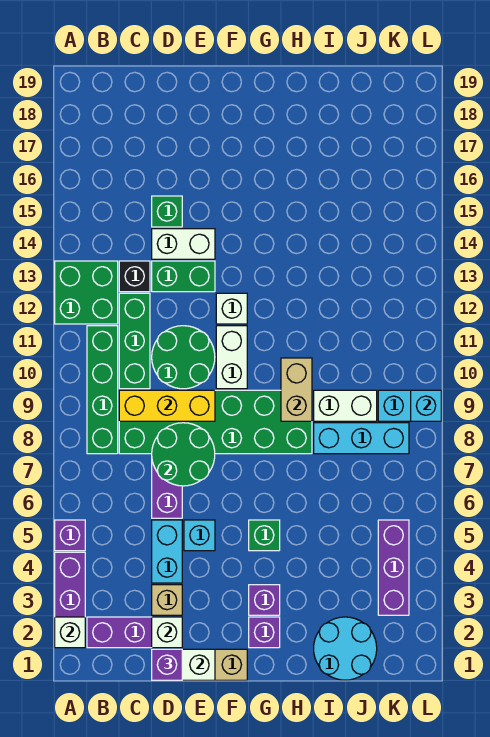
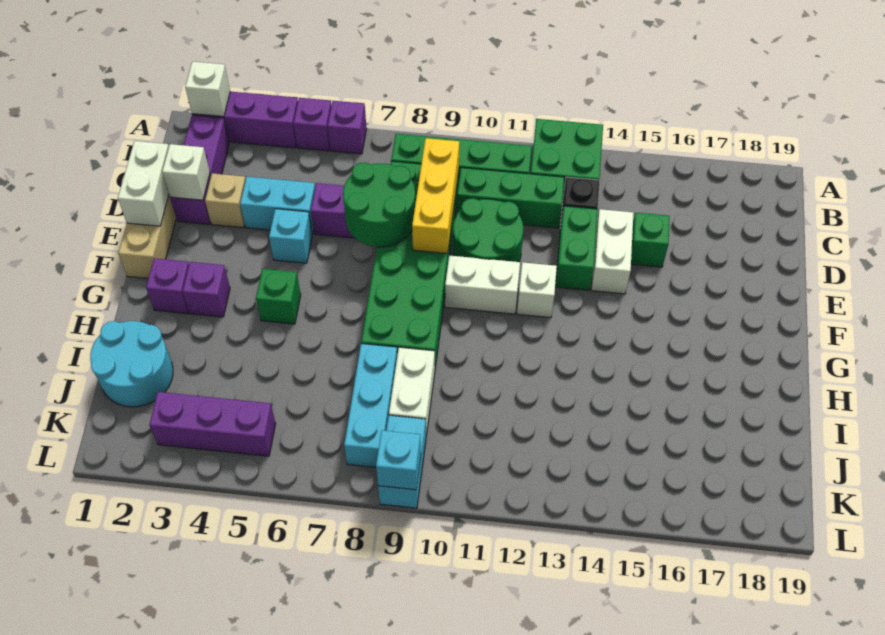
purple brick D1 level 3 -> purple brick A6 level 1
tan brick H9:H10 level 2 -> none

